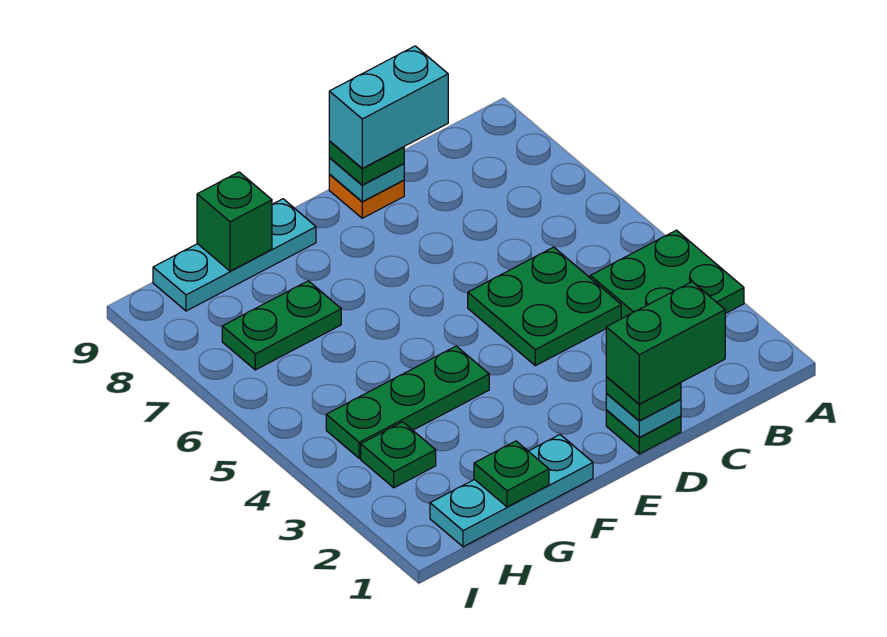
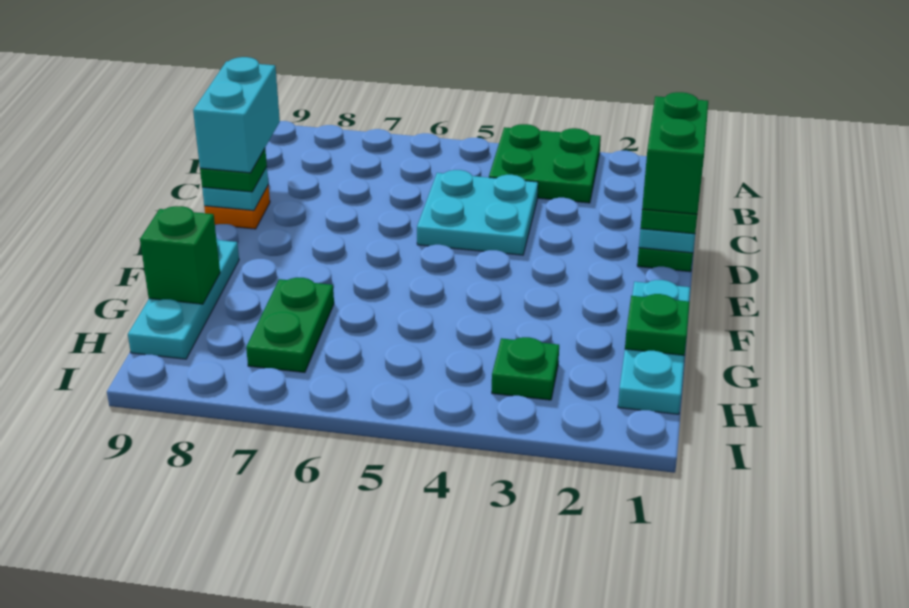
green plate C4:D5 level 1 -> cyan plate C4:D5 level 1
green plate F4:H4 level 1 -> none

